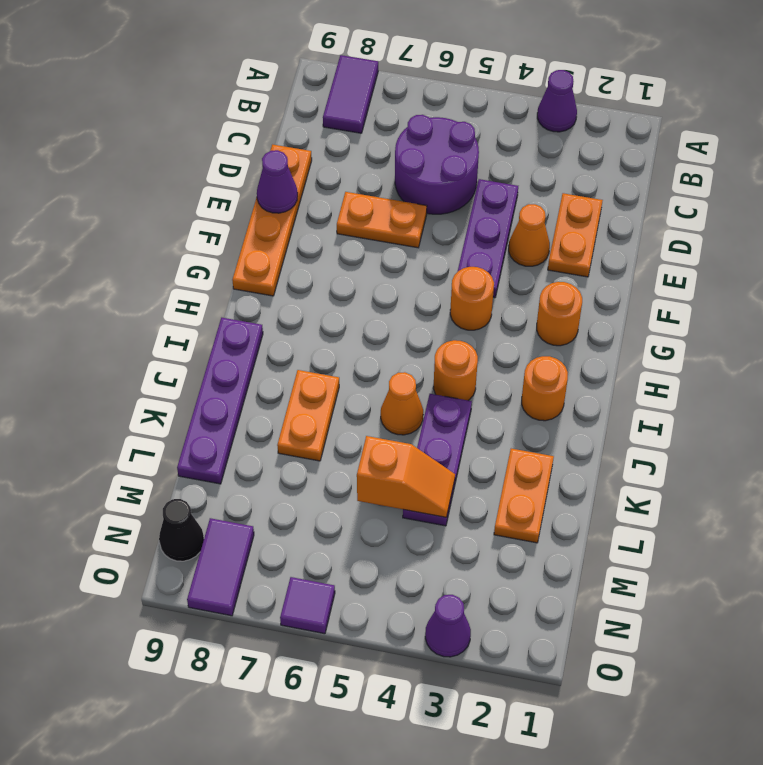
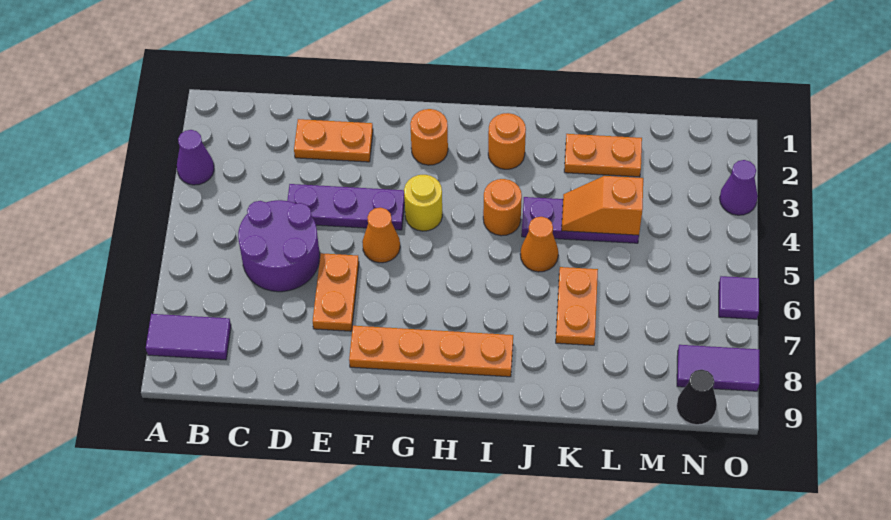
orange plate D9:G9 level 1 -> orange plate F8:I8 level 1
orange cone E3 level 1 -> orange cone F5 level 1
purple cone E9 level 2 -> none
orange round brick G4 level 1 -> yellow round brick G4 level 1
purple plate I9:L9 level 1 -> none
orange plate J7:K7 level 1 -> orange plate K6:K7 level 1
orange slope L4:L5 level 2 top 5 -> orange slope K4:L4 level 2 top L

